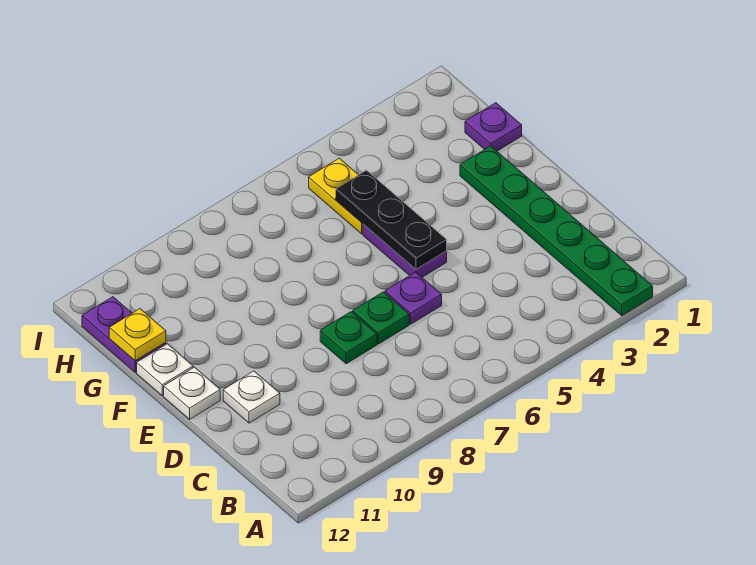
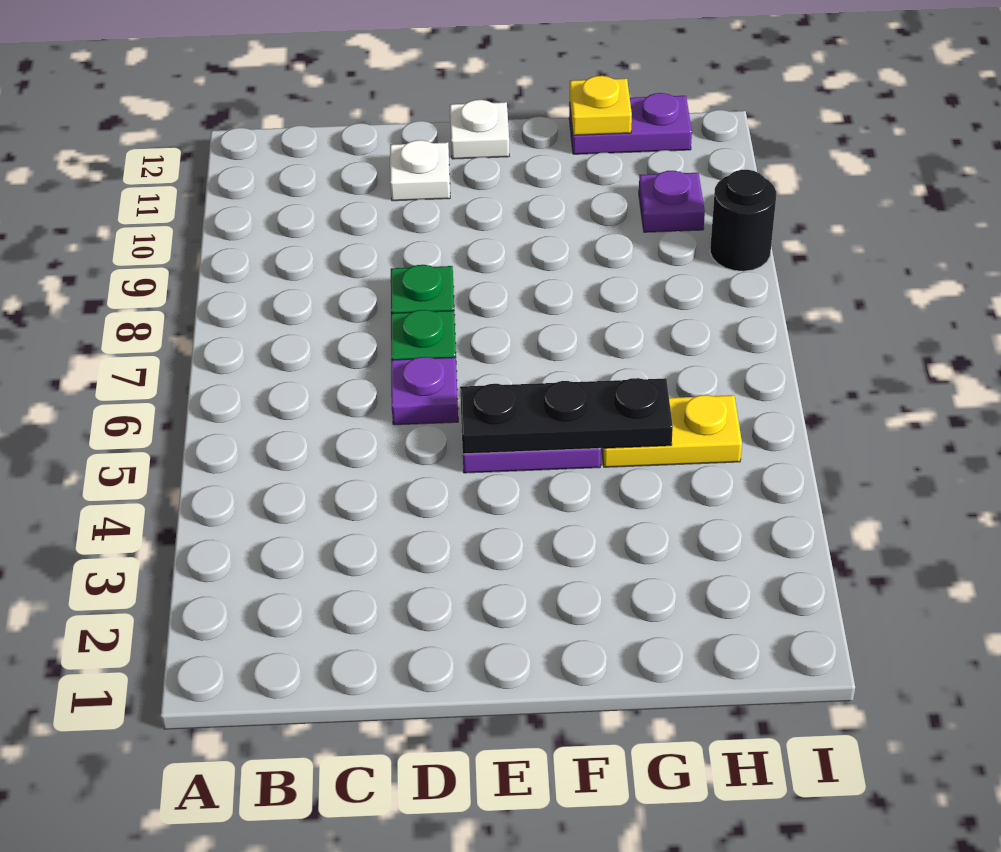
green plate A2:F2 level 1 -> none
white plate F12 level 1 -> none
purple plate G1 level 1 -> purple plate H10 level 1
none -> black round brick I9 level 1

